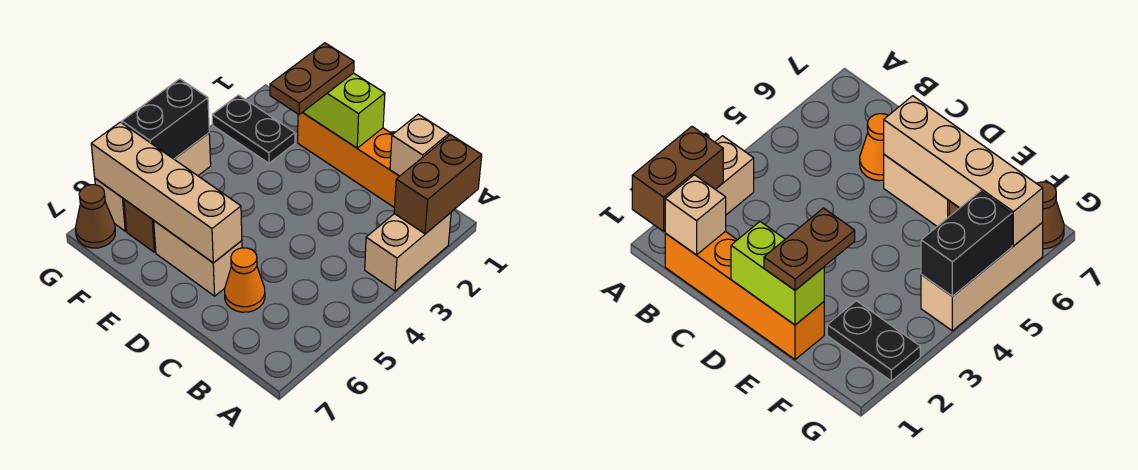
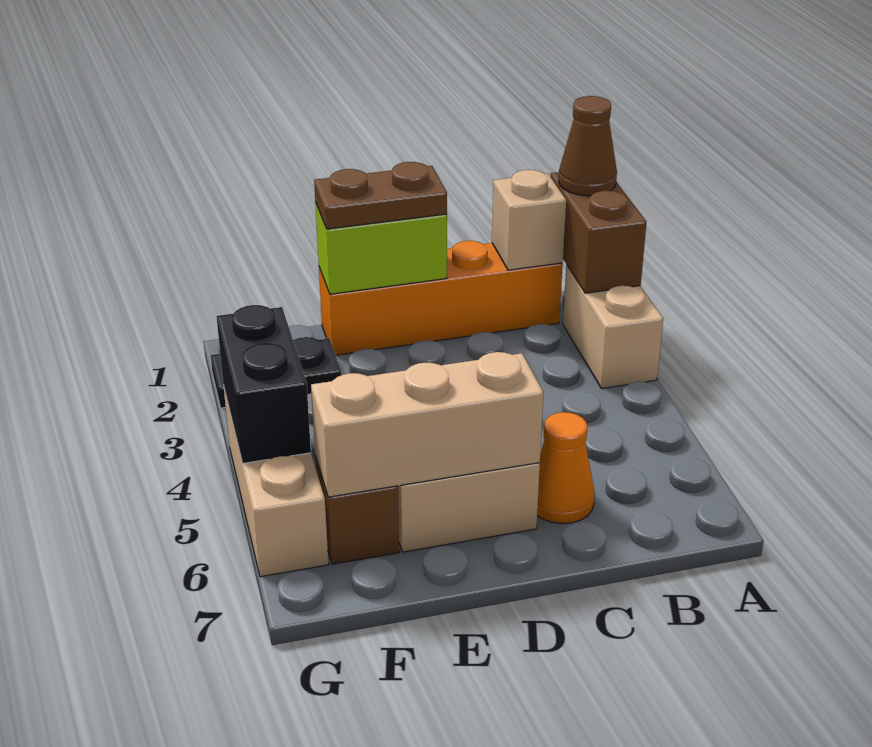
tan brick D6:G6 level 2 -> tan brick D6:F6 level 2
brown plate E1:E2 level 3 -> brown plate D1:E1 level 3
brown cone G7 level 1 -> brown cone A1 level 3

